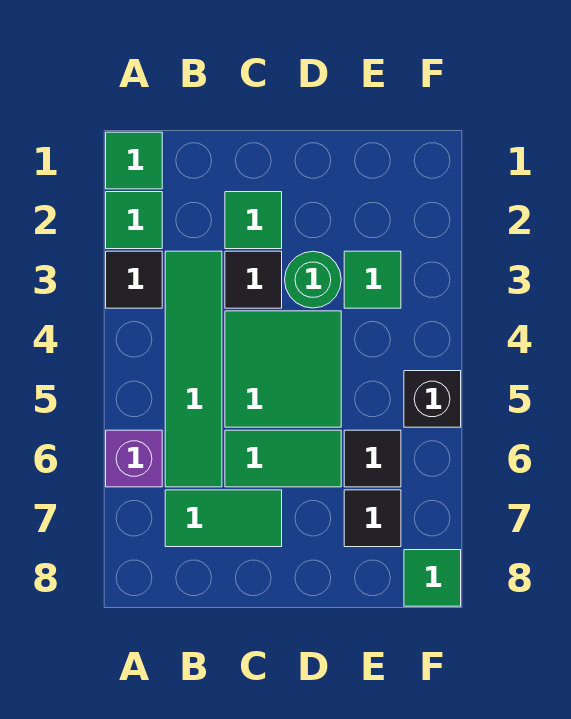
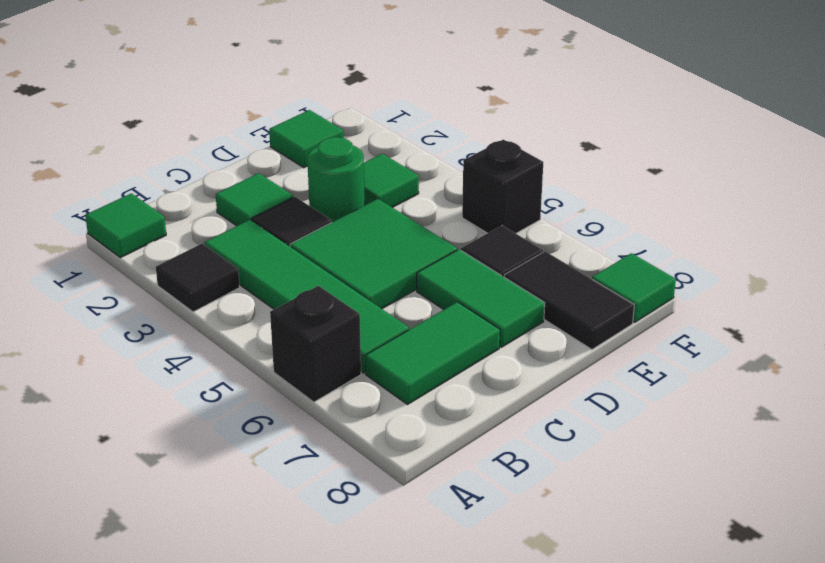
green tile A2 level 1 -> green tile E1 level 1
purple brick A6 level 1 -> black brick A6 level 1
green tile C6:D6 level 1 -> green tile D6:D7 level 1
black tile E7 level 1 -> black tile E7:E8 level 1

